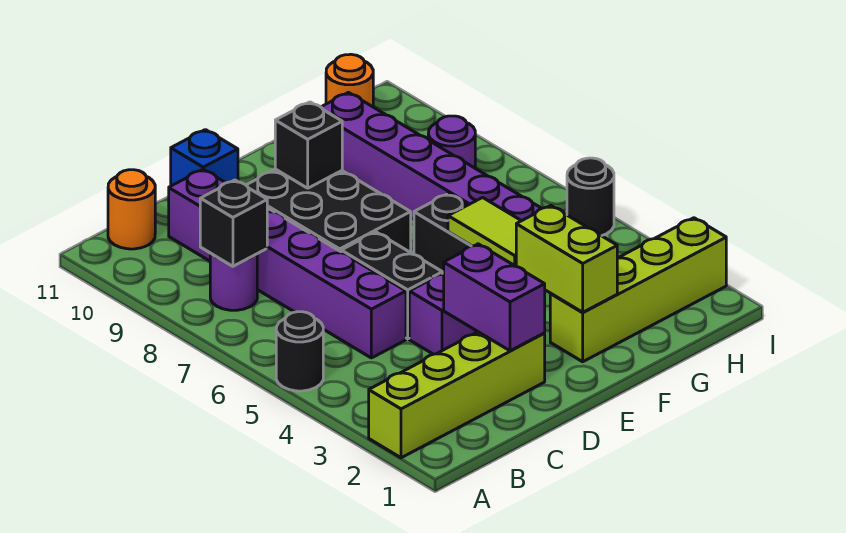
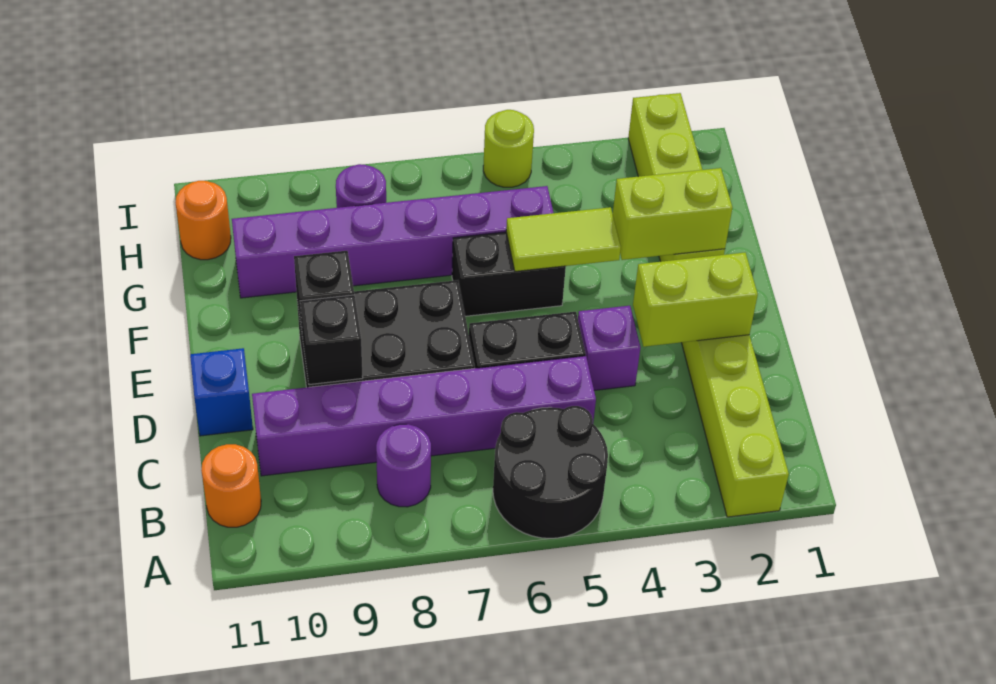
black round brick A5 level 1 -> black round brick A5:B6 level 1
black brick B8 level 2 -> black brick D9 level 2
purple brick D2:D3 level 2 -> lime brick D2:D3 level 2
black round brick I5 level 1 -> lime round brick I5 level 1

